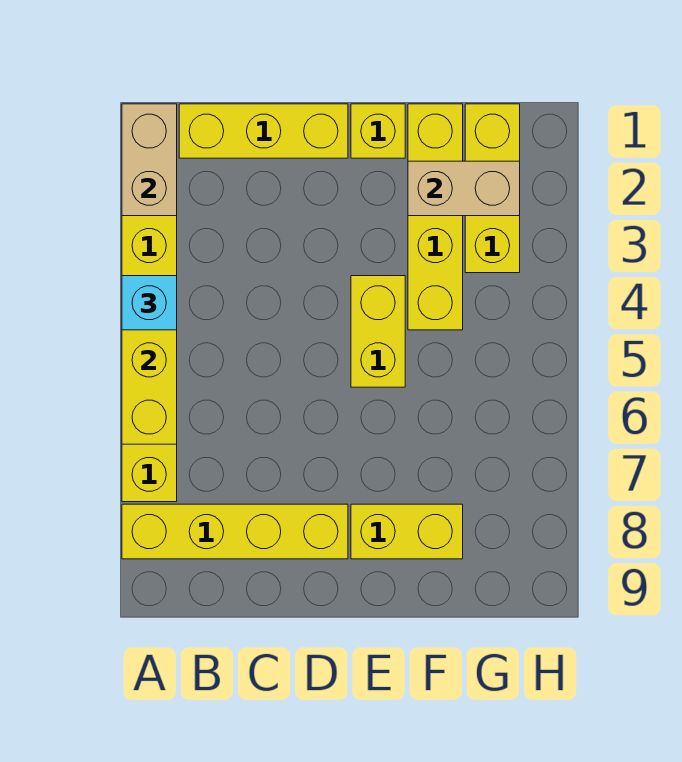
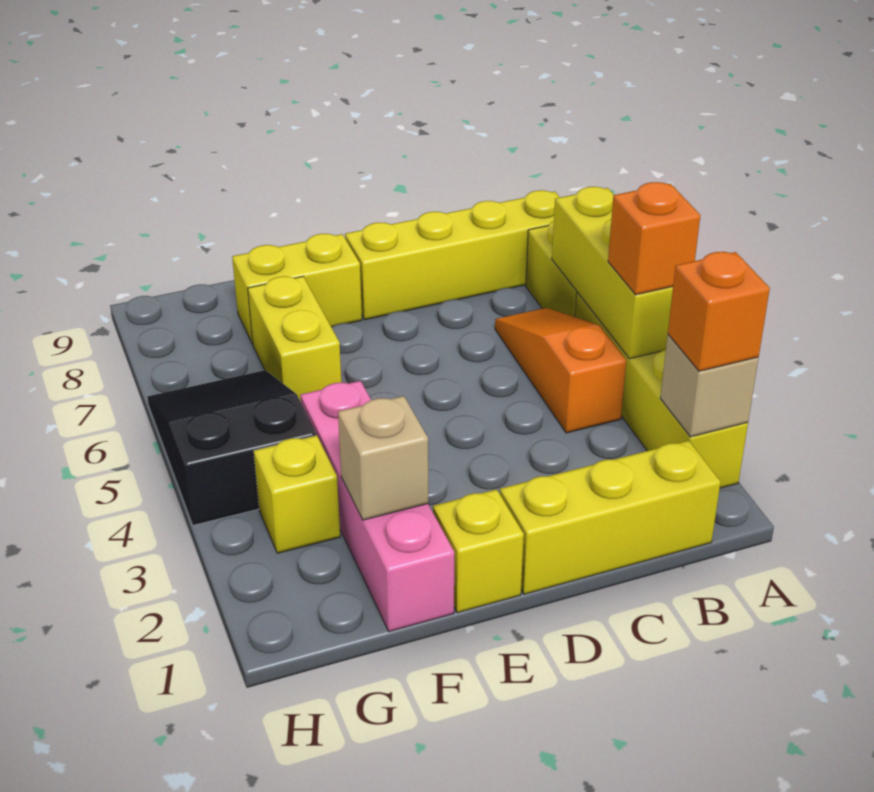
tan brick A1:A2 level 2 -> tan brick A2 level 2
none -> orange brick A2 level 3
cyan brick A4 level 3 -> orange brick A4 level 3
none -> orange slope B4:B6 level 1 top 4
yellow brick E4:E5 level 1 -> yellow brick F6:F7 level 1
yellow brick F1:F4 level 1 -> pink brick F1:F4 level 1
tan brick F2:G2 level 2 -> tan brick F2 level 2
yellow brick G1:G3 level 1 -> yellow brick G3 level 1
none -> black slope G4:H6 level 1 top 4

